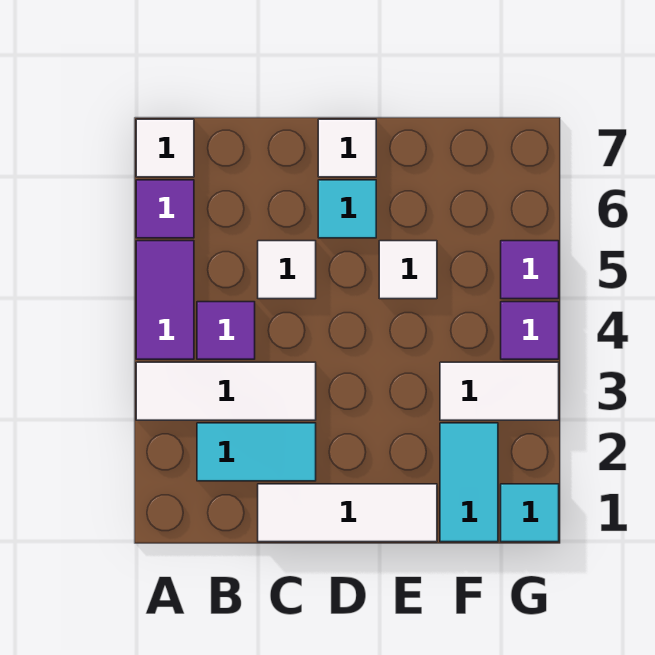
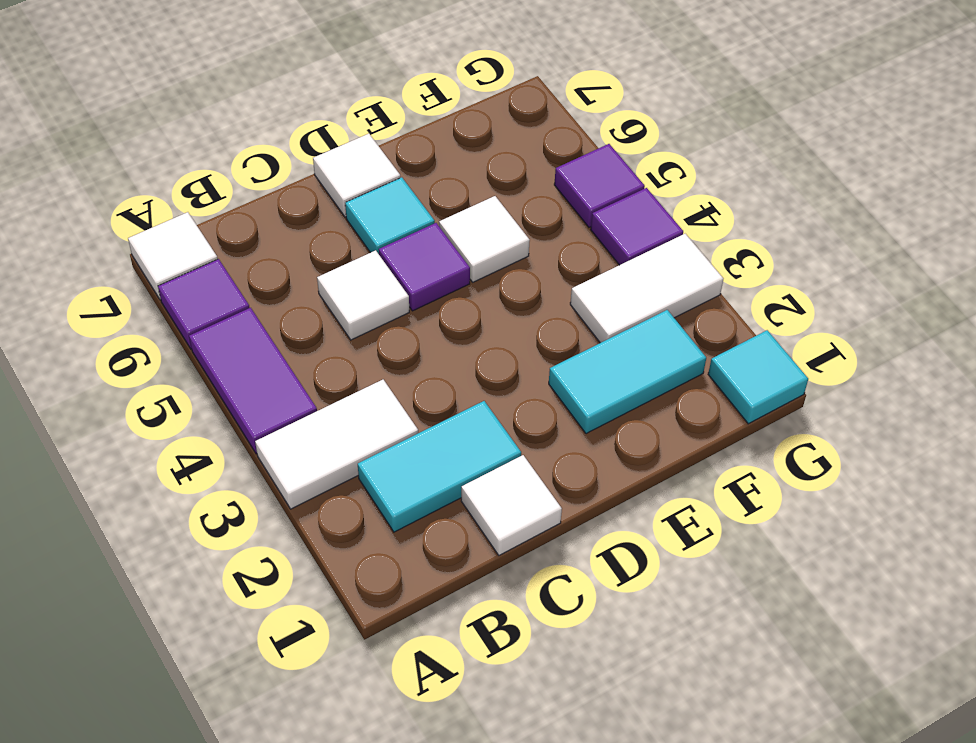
white tile A3:C3 level 1 -> white tile A3:B3 level 1
purple tile B4 level 1 -> purple tile D5 level 1
white tile C1:E1 level 1 -> white tile C1 level 1
cyan tile F1:F2 level 1 -> cyan tile E2:F2 level 1

